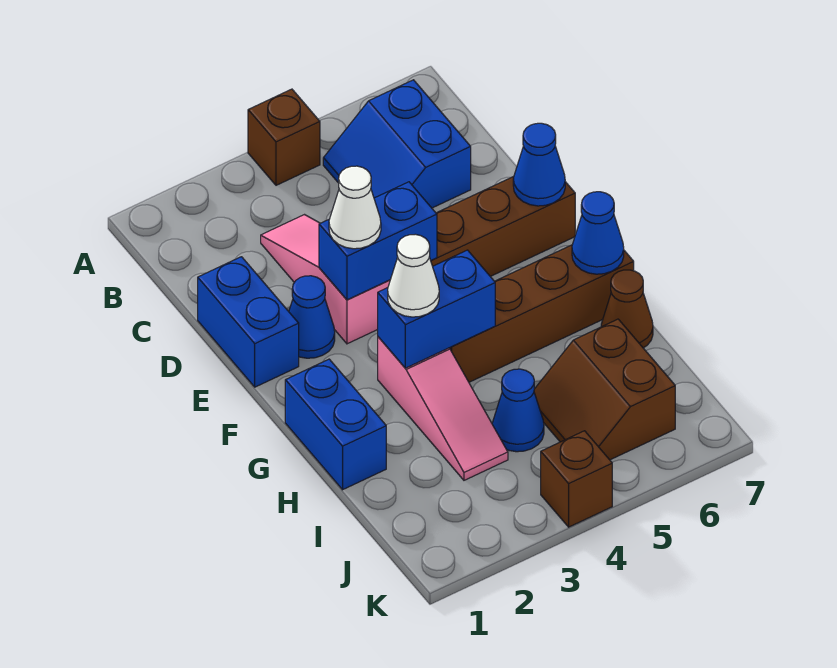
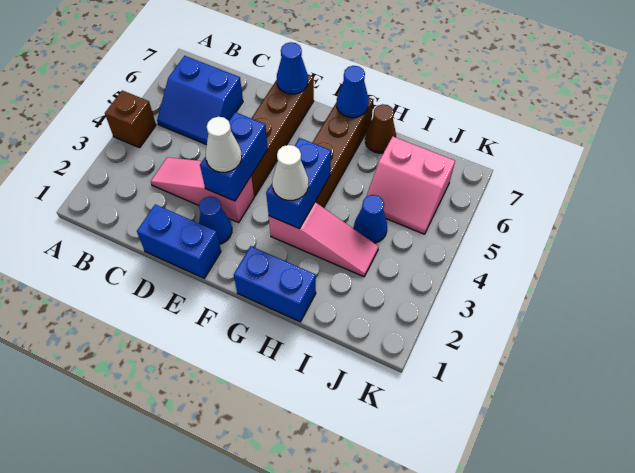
brown slope I5:J6 level 1 top 6 -> pink slope I5:J6 level 1 top 6
brown brick K4 level 1 -> none

